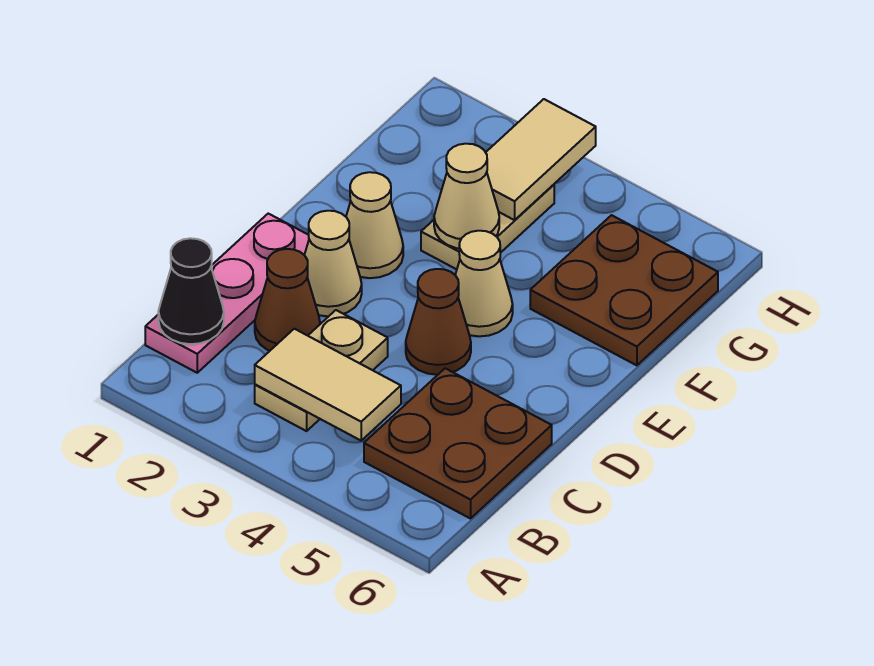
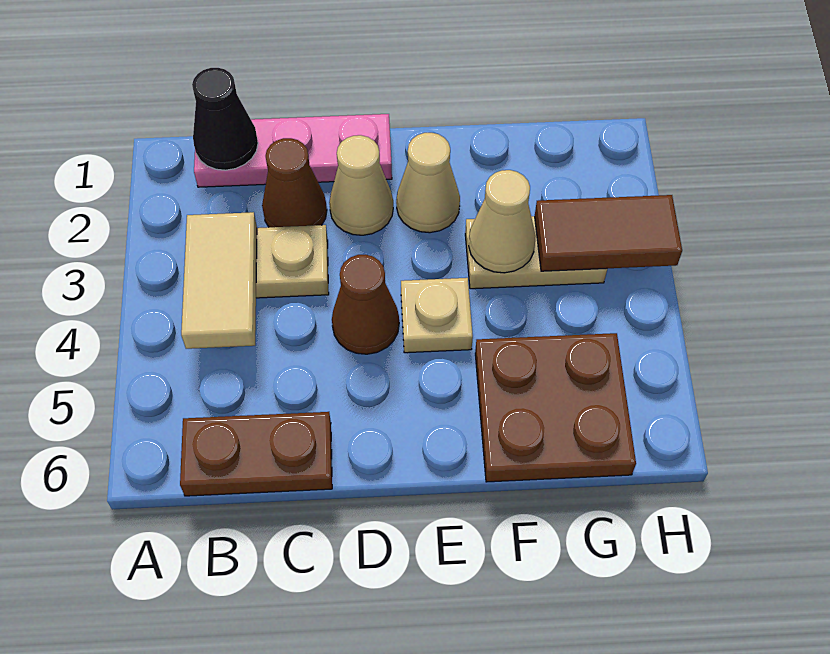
brown plate B5:C6 level 1 -> brown plate B6:C6 level 1
tan cone E4 level 1 -> tan plate E4 level 1
tan tile G3:H3 level 2 -> brown tile G3:H3 level 2

